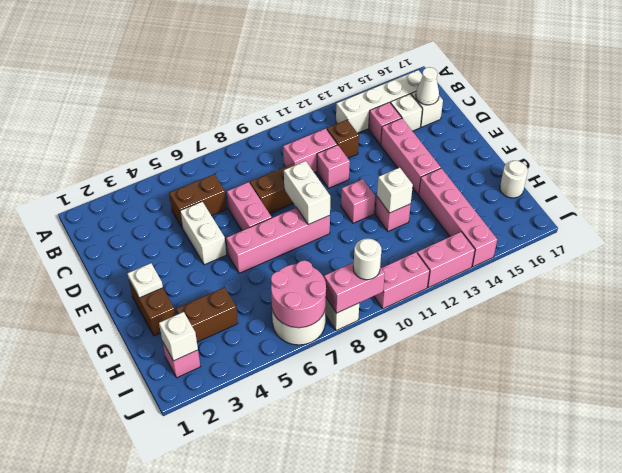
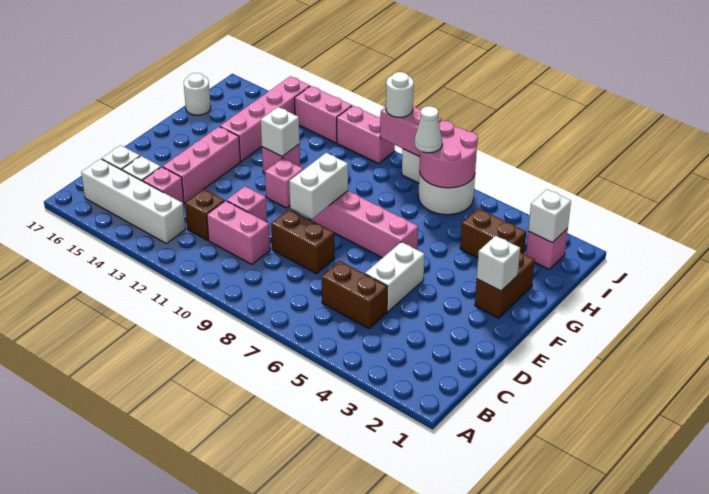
white cone C16 level 2 -> white cone I7 level 3
pink brick D7:E7 level 1 -> none
white plate F2 level 2 -> white brick F2 level 2

